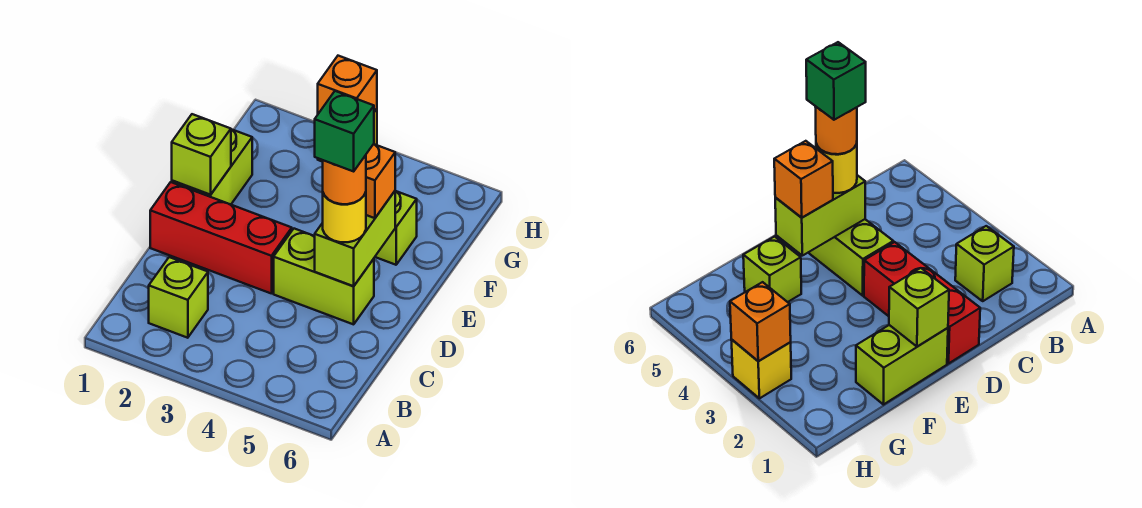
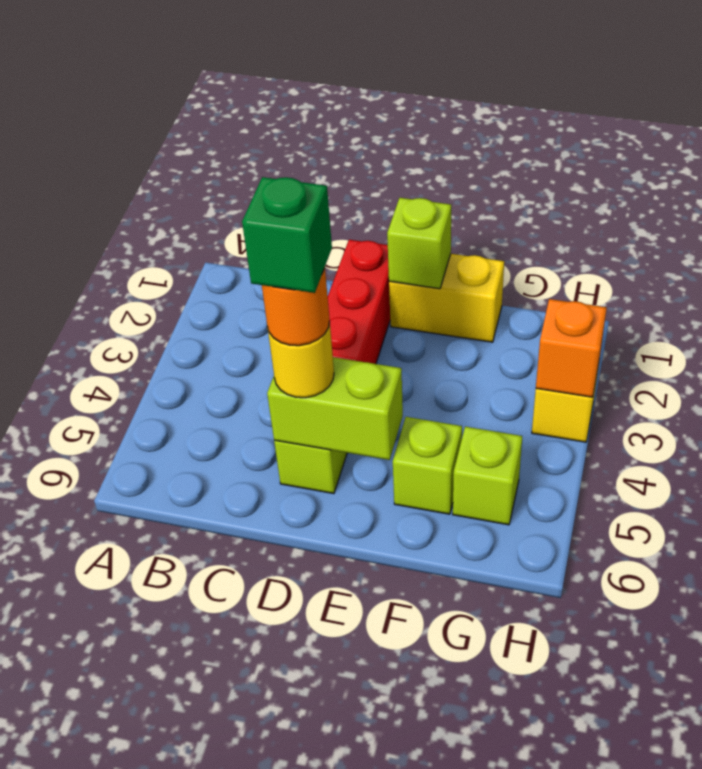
lime brick B2 level 1 -> lime brick G5 level 1
lime brick E1:F1 level 1 -> yellow brick E1:F1 level 1
orange brick E5 level 3 -> none

